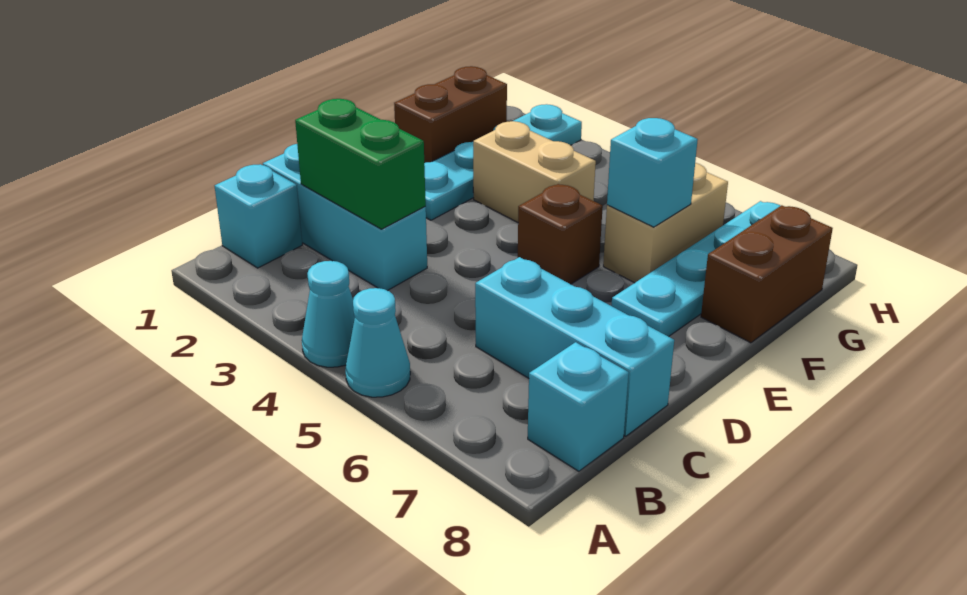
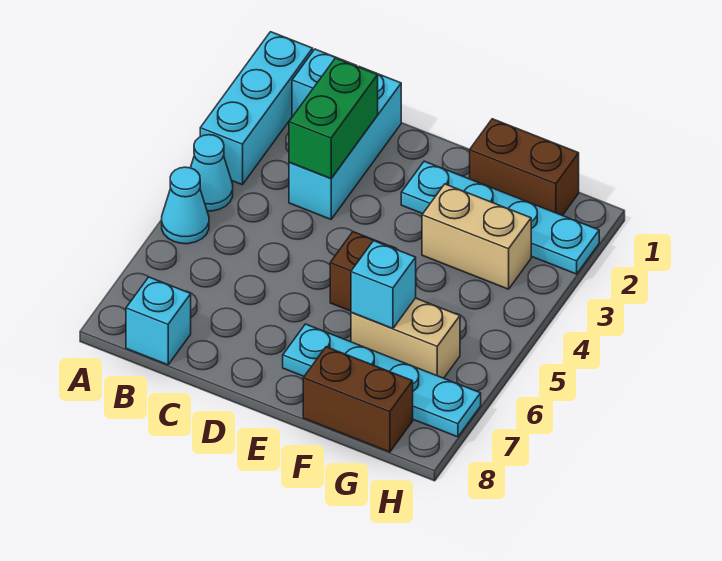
cyan brick C6:C8 level 1 -> cyan brick A1:A3 level 1
tan brick F3:F4 level 1 -> tan brick F3:G3 level 1

